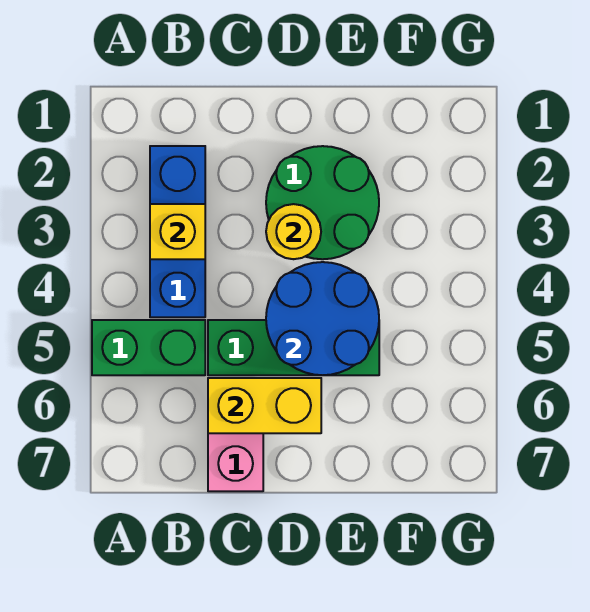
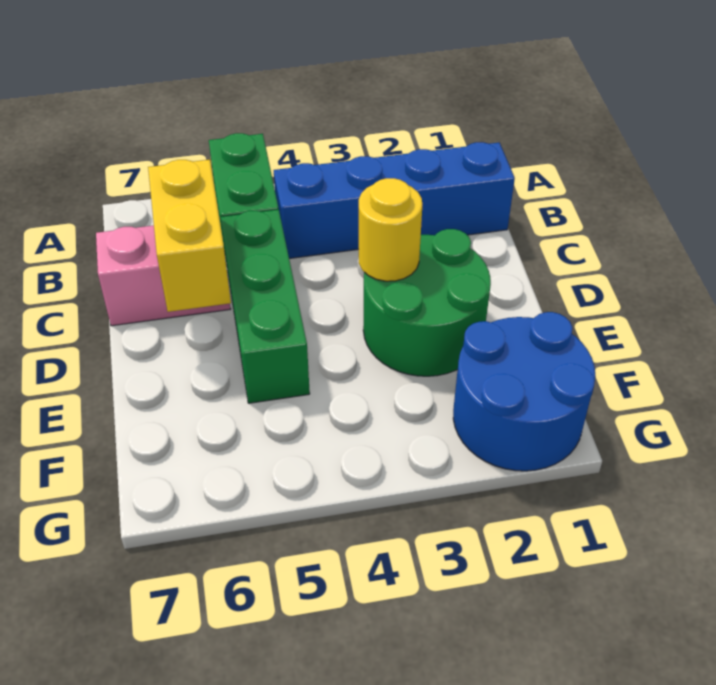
blue brick B2:B4 level 1 -> blue brick B1:B4 level 1
yellow brick B3 level 2 -> none
blue round brick D4:E5 level 2 -> blue round brick F1:G2 level 1

